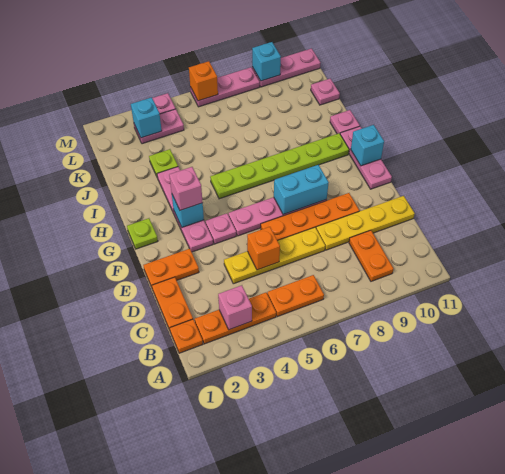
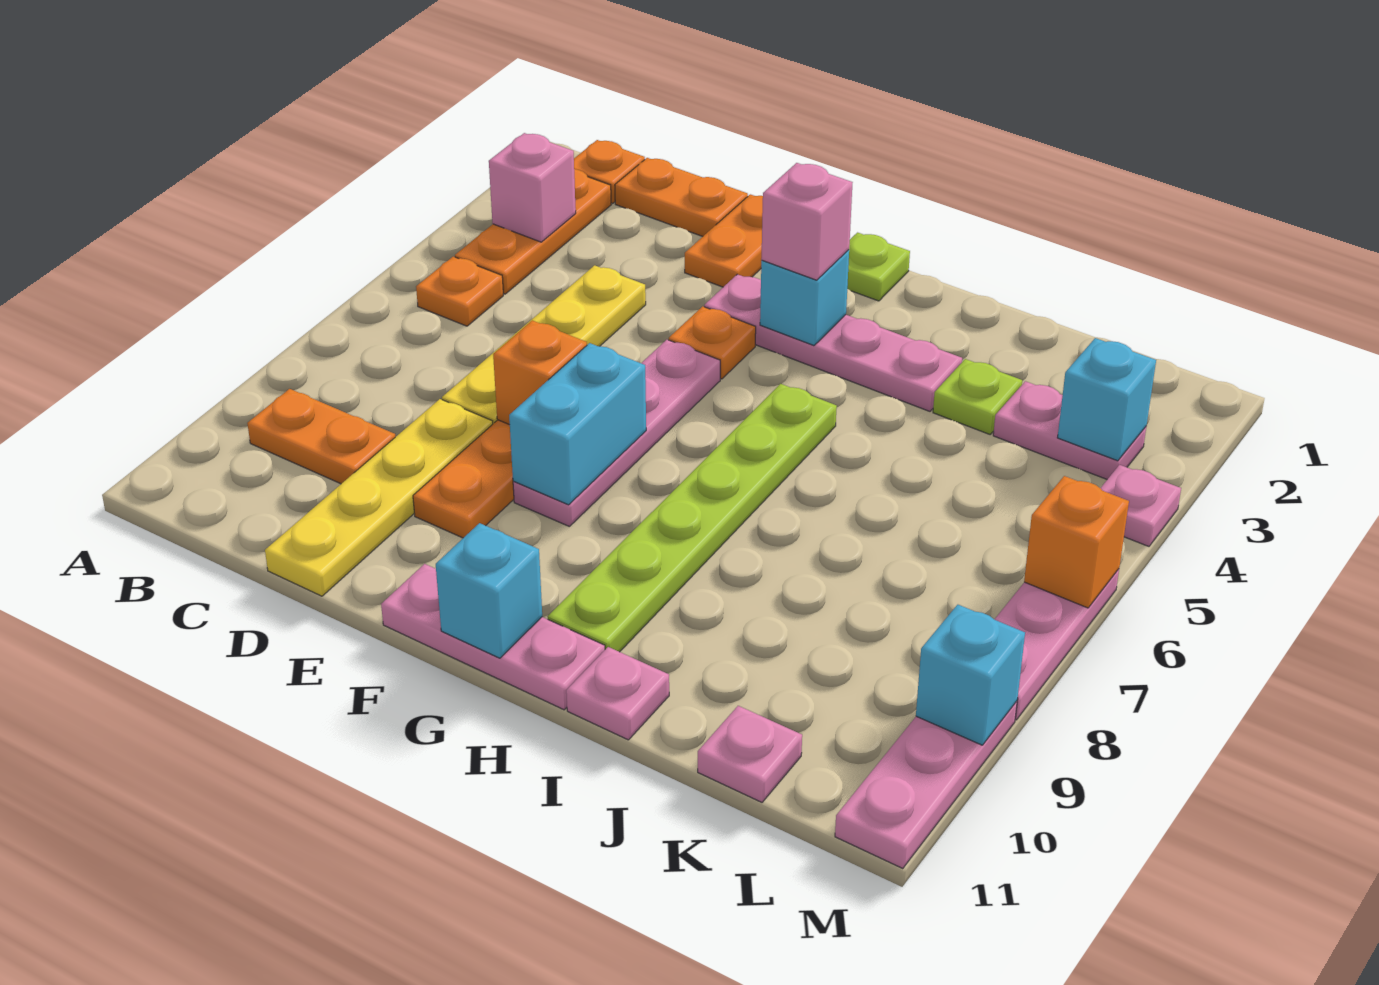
orange plate B5:B6 level 1 -> orange plate B5 level 1
orange brick D5 level 2 -> orange brick E7 level 2
pink plate F4 level 1 -> orange plate F4 level 1
pink plate L3:L4 level 1 -> pink plate K3:L3 level 1

